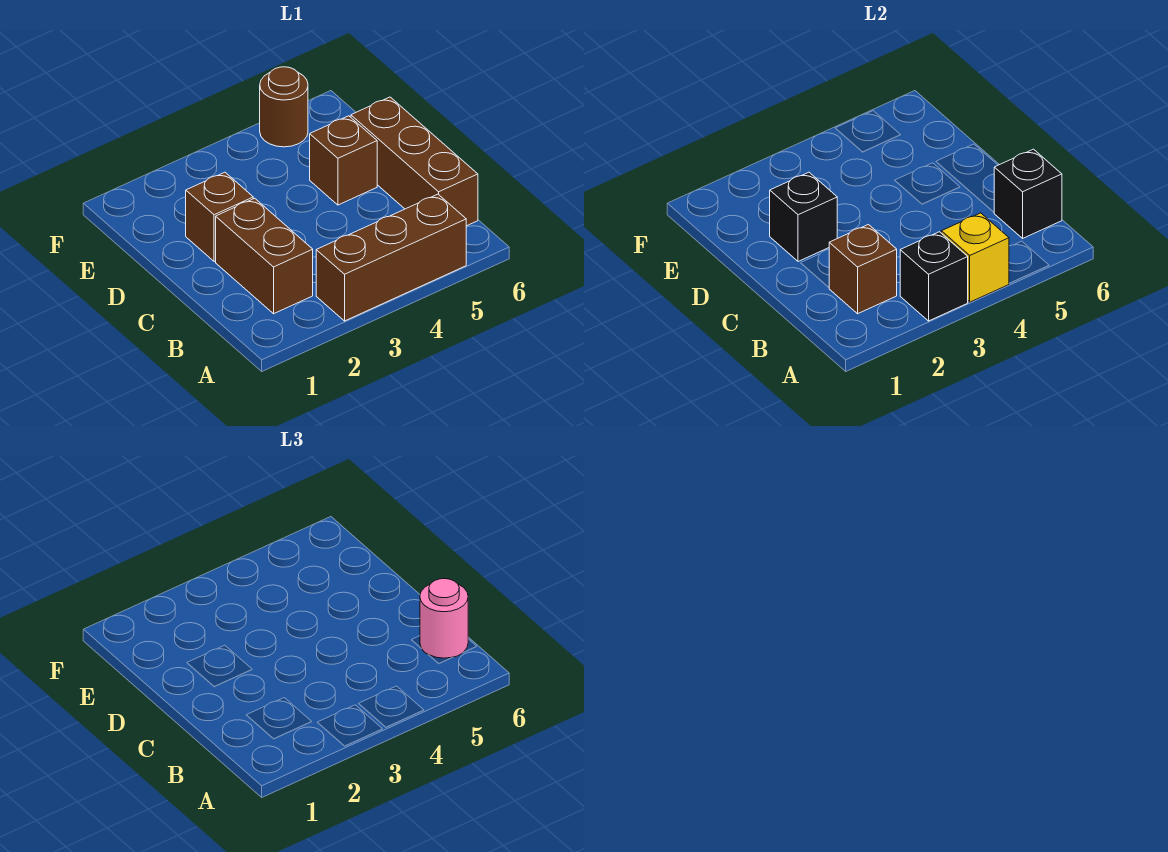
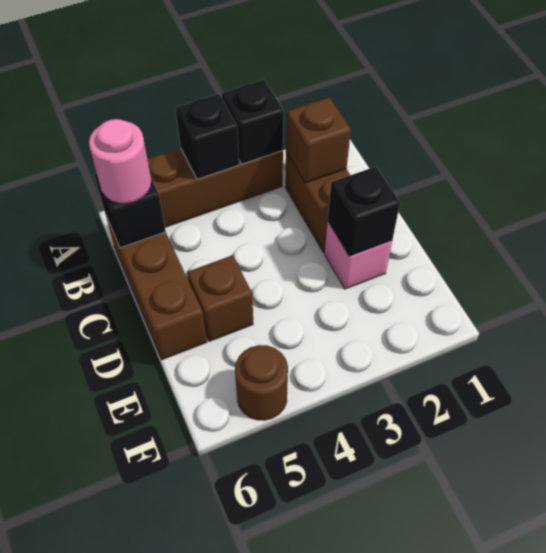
yellow brick A4 level 2 -> black brick A4 level 2
brown brick D2 level 1 -> pink brick D2 level 1

